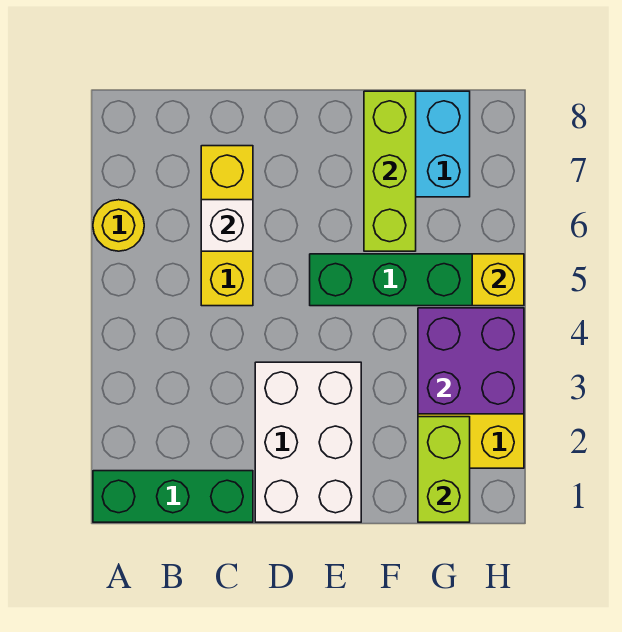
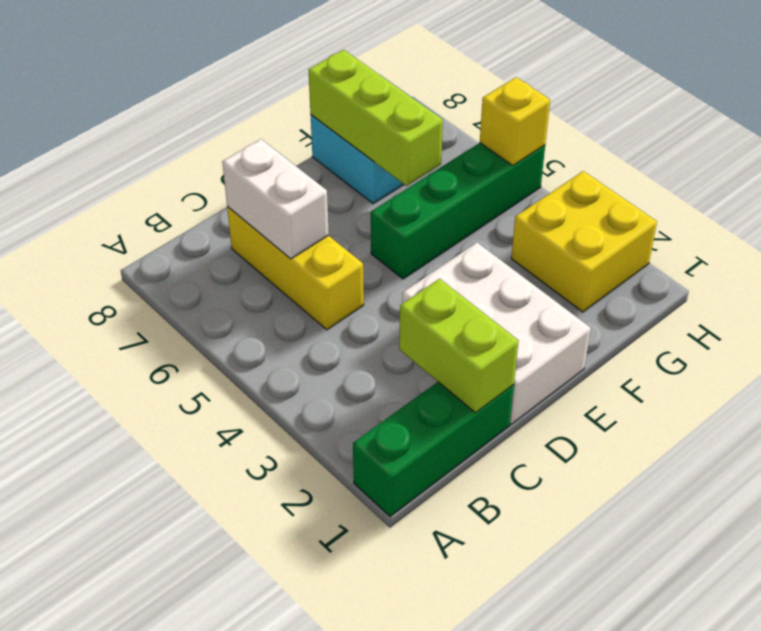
yellow round brick A6 level 1 -> none
white brick C6 level 2 -> white brick C6:C7 level 2
lime brick G1:G2 level 2 -> lime brick C1:C2 level 2
purple brick G3:H4 level 2 -> none

